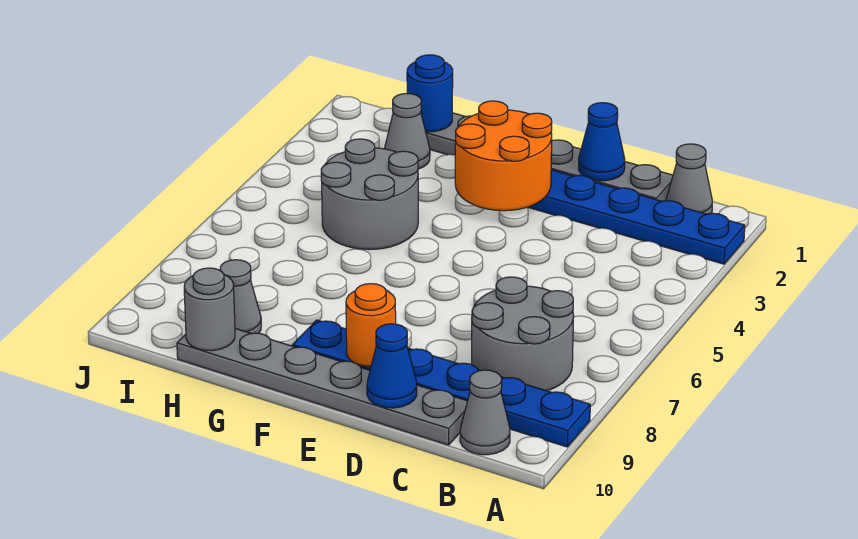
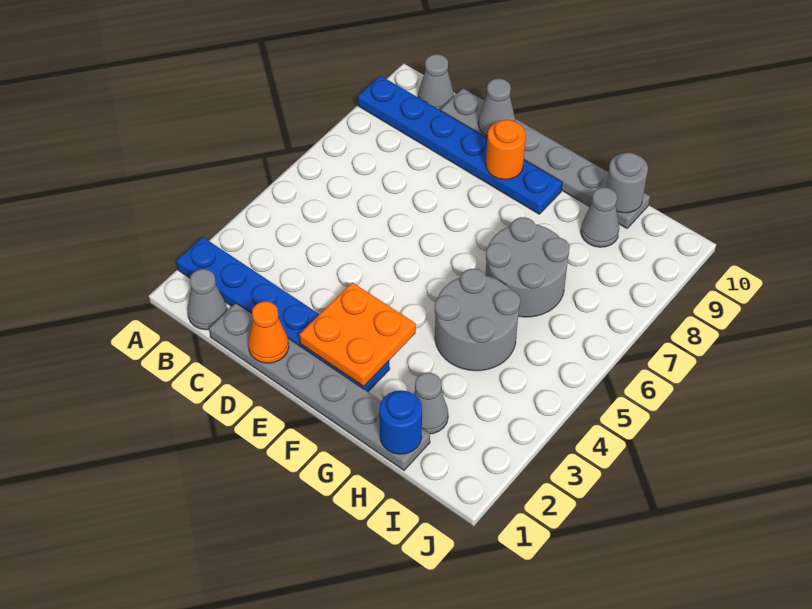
grey round brick B7:C8 level 1 -> grey round brick G6:H7 level 1
blue cone D1 level 2 -> orange cone D1 level 2
blue cone D10 level 2 -> grey cone D10 level 2
orange round brick E2:F3 level 2 -> orange plate E2:F3 level 2

